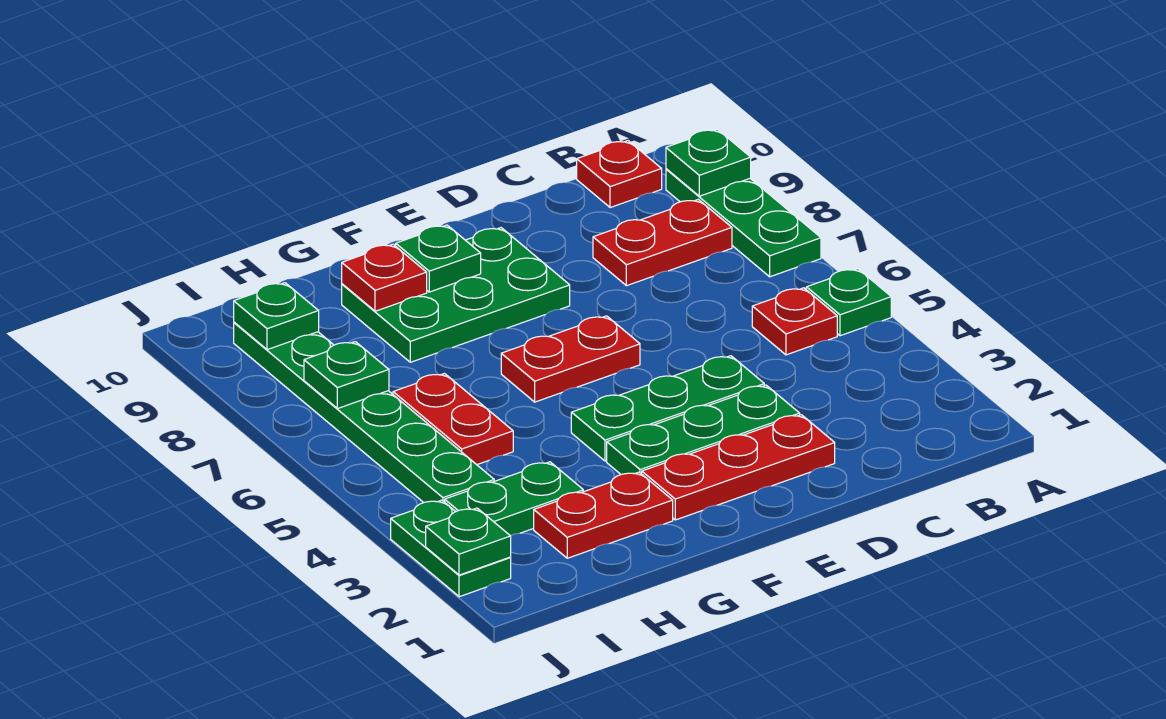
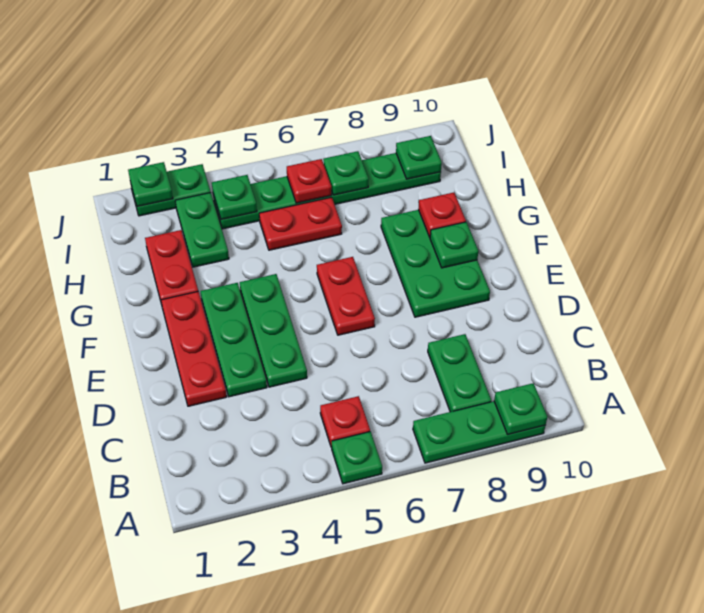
red plate B8:C8 level 1 -> green plate B8:C8 level 1
red plate B10 level 1 -> red plate I6 level 2
none -> green plate I4 level 2

